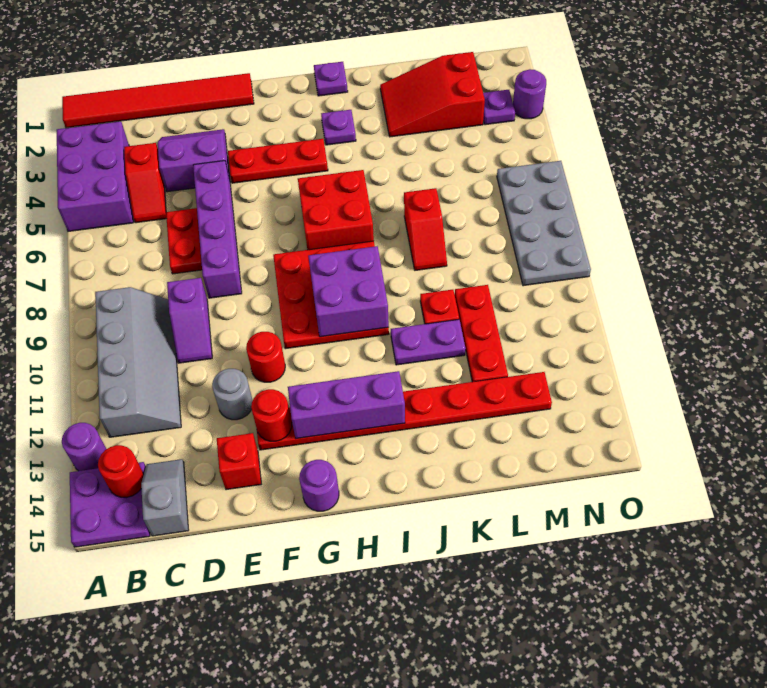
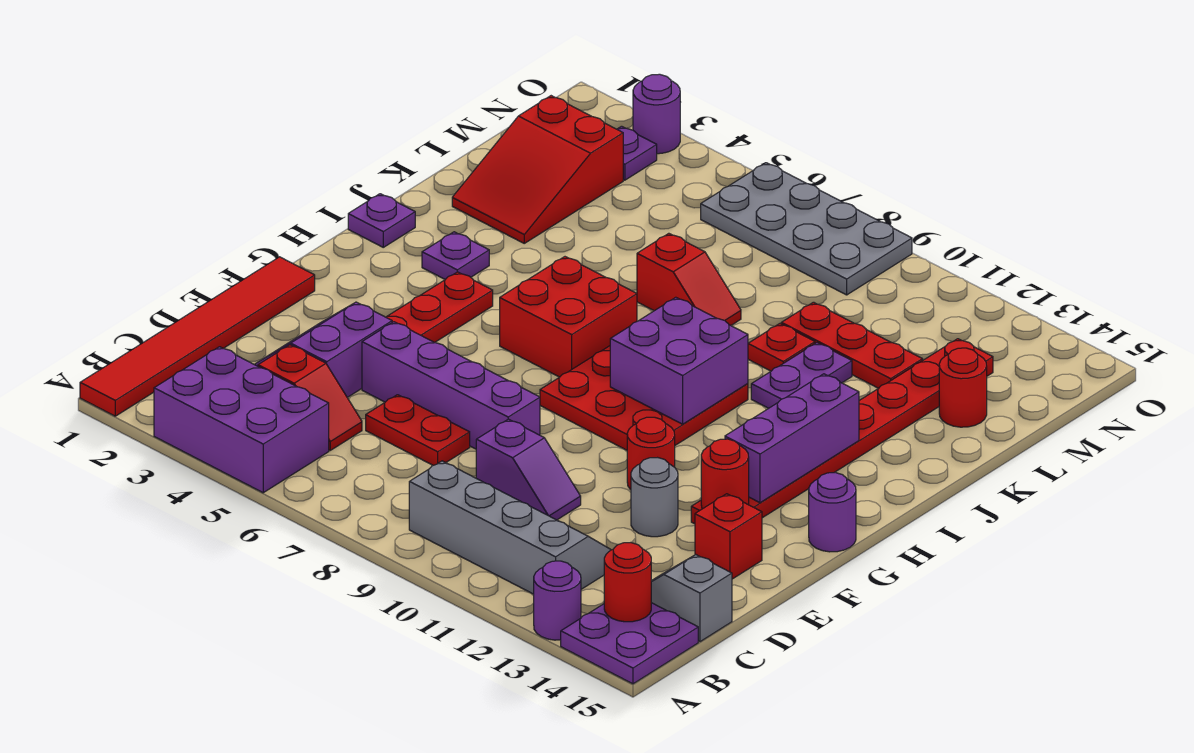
none -> red round brick L14 level 1

